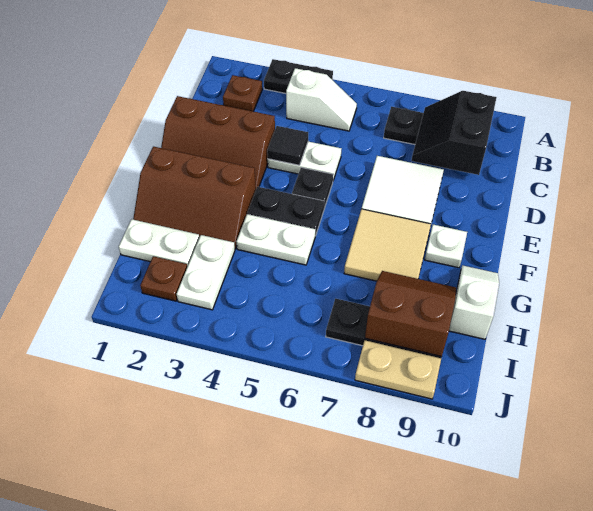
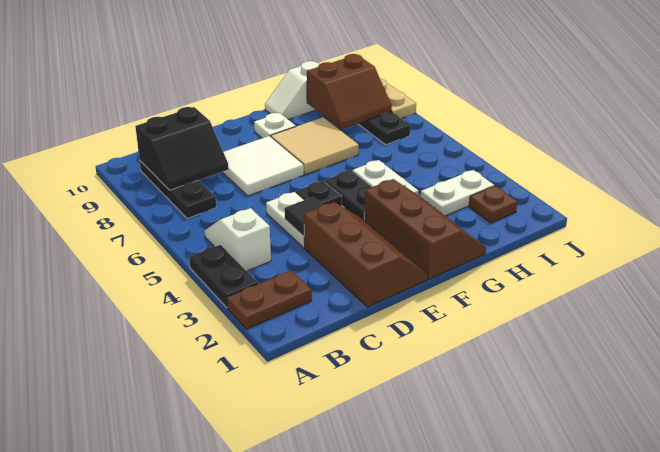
brown plate B2 level 1 -> brown plate A2:B2 level 1
white plate H1:H2 level 1 -> none
brown slope H8:I9 level 2 top I -> brown slope H8:I9 level 2 top 9

